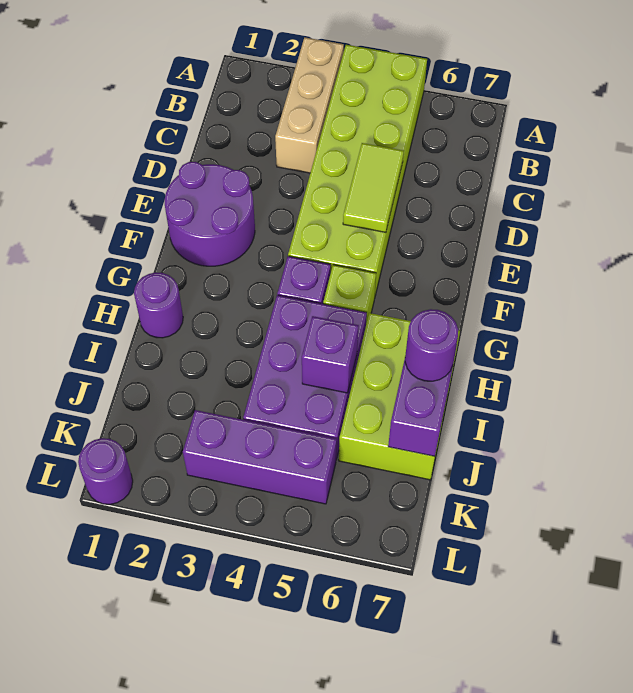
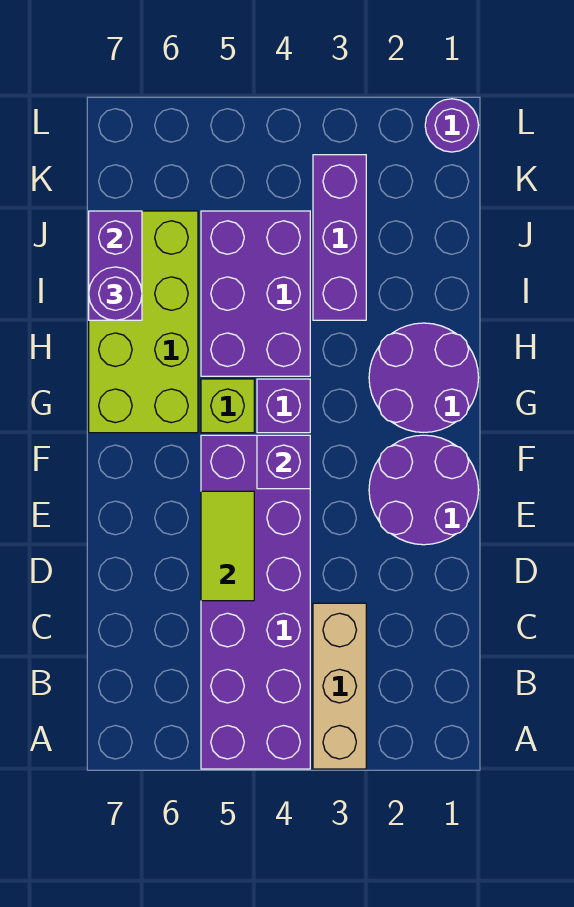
lime brick A4:F5 level 1 -> purple brick A4:F5 level 1
purple round brick H1 level 1 -> purple round brick G1:H2 level 1
lime brick H6:J7 level 1 -> lime brick G6:J7 level 1
purple brick I5 level 2 -> purple brick F4 level 2
purple brick K3:K5 level 1 -> purple brick I3:K3 level 1

